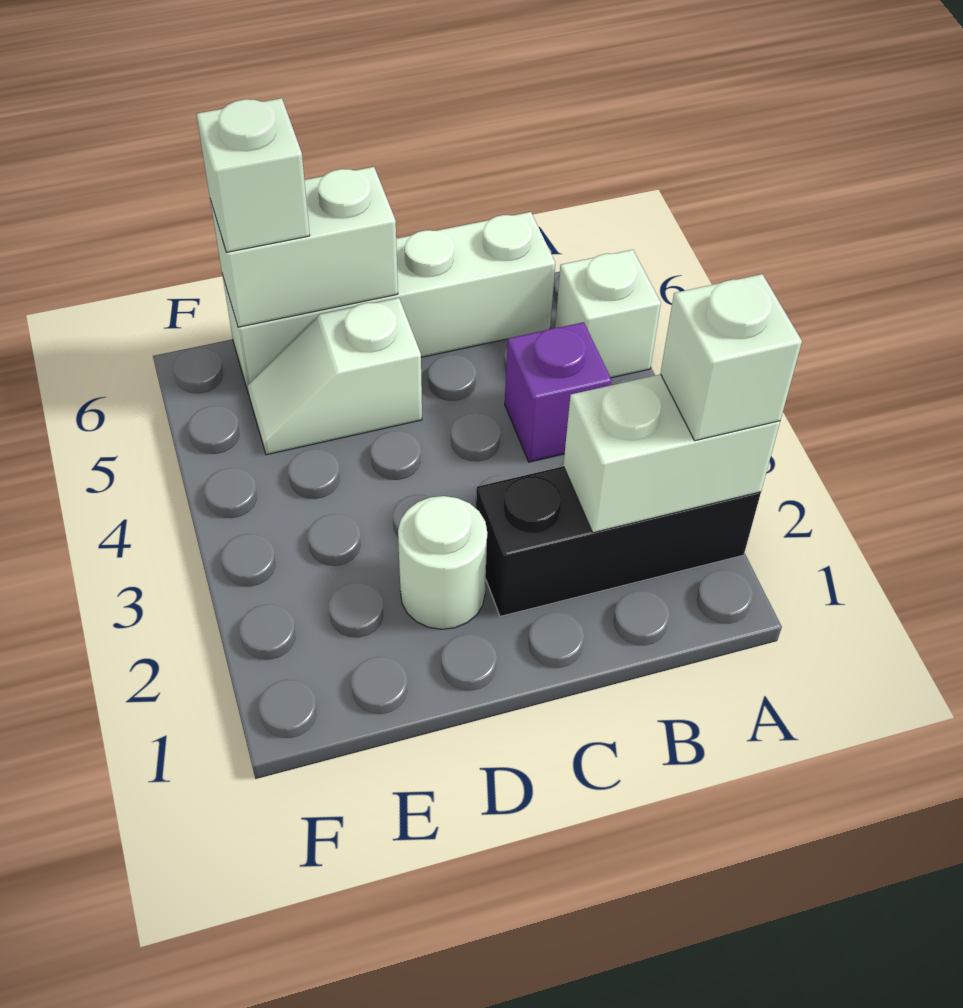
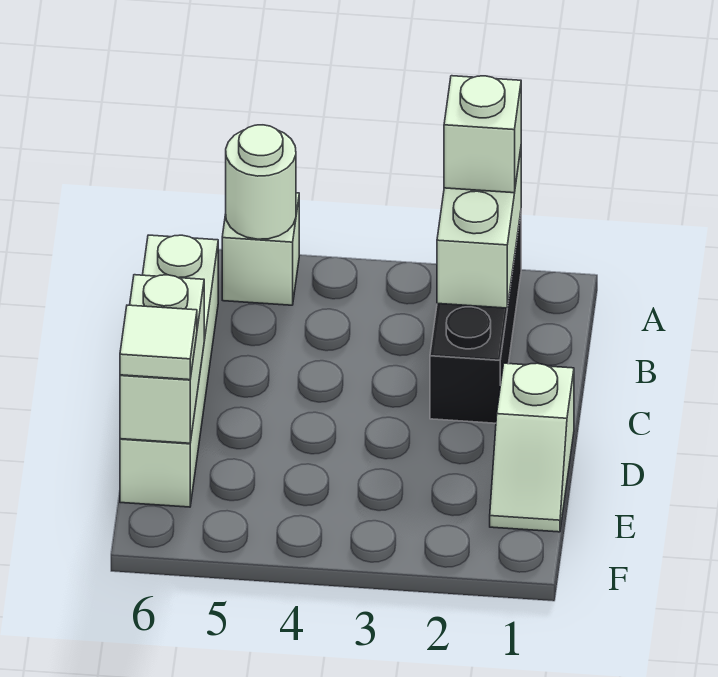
purple brick B4 level 1 -> none
white round brick D2 level 1 -> white round brick A5 level 2
white slope D5:E5 level 1 top D -> white slope D1:E1 level 1 top D
white brick E6 level 3 -> white tile E6 level 3

